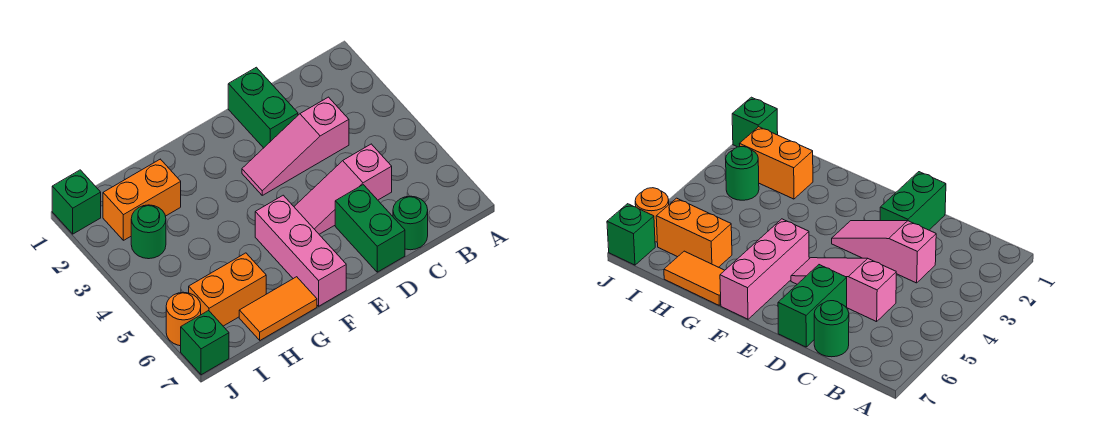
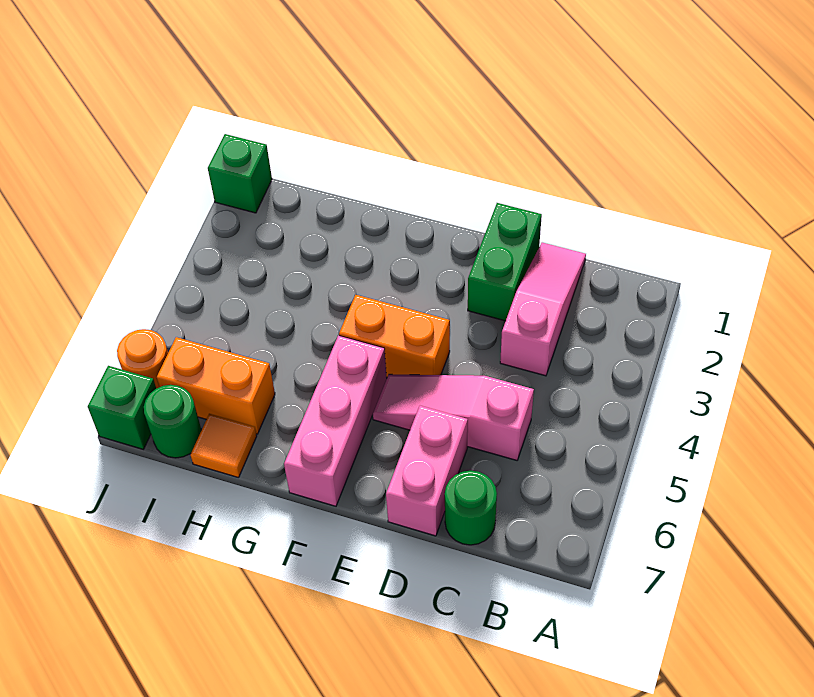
pink slope C3:E3 level 1 top C -> pink slope C1:C3 level 1 top 3
green brick D6:D7 level 1 -> pink brick D6:D7 level 1
orange tile G7:H7 level 1 -> orange tile H7 level 1
orange brick H2:I2 level 1 -> orange brick E4:F4 level 1
green round brick I3 level 1 -> green round brick I7 level 1

